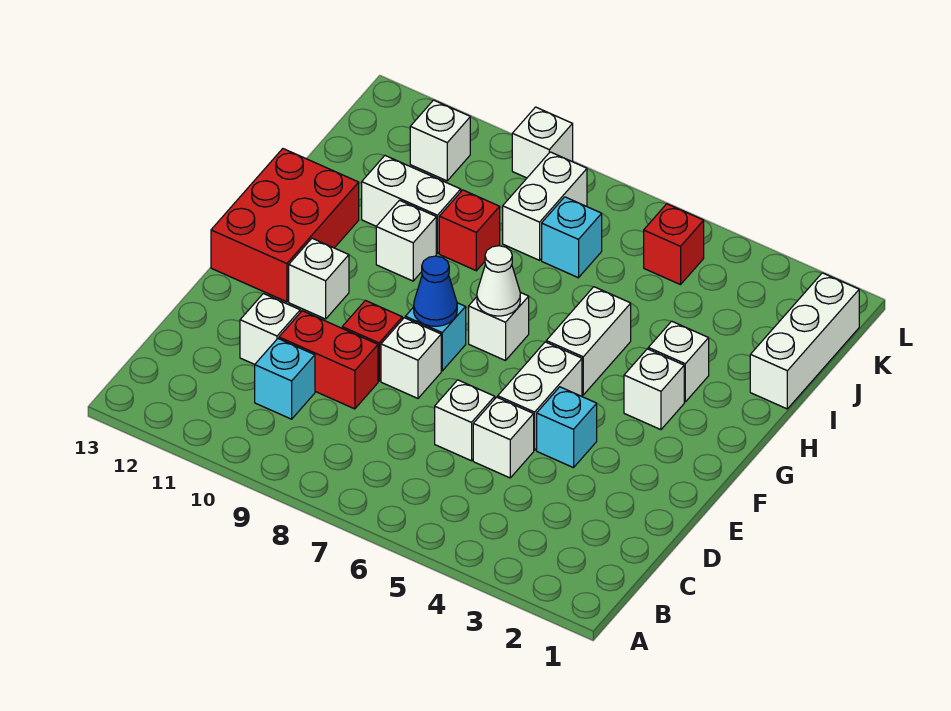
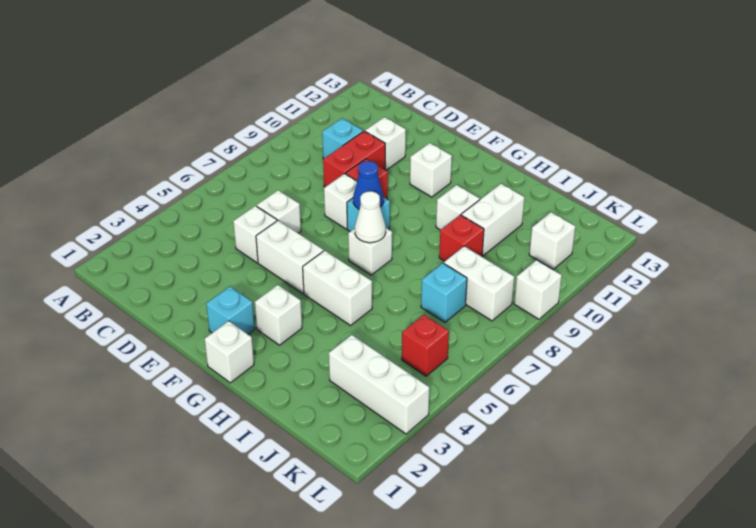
cyan brick E4 level 1 -> cyan brick F2 level 1
red brick F12:H13 level 1 -> none
white brick H3 level 1 -> white brick G1 level 1
white brick I1:K1 level 1 -> white brick J3:L3 level 1

